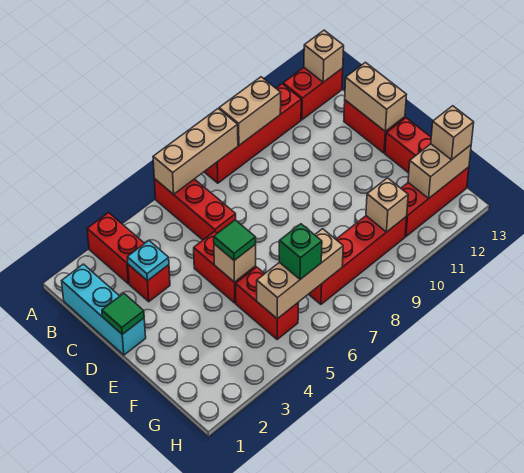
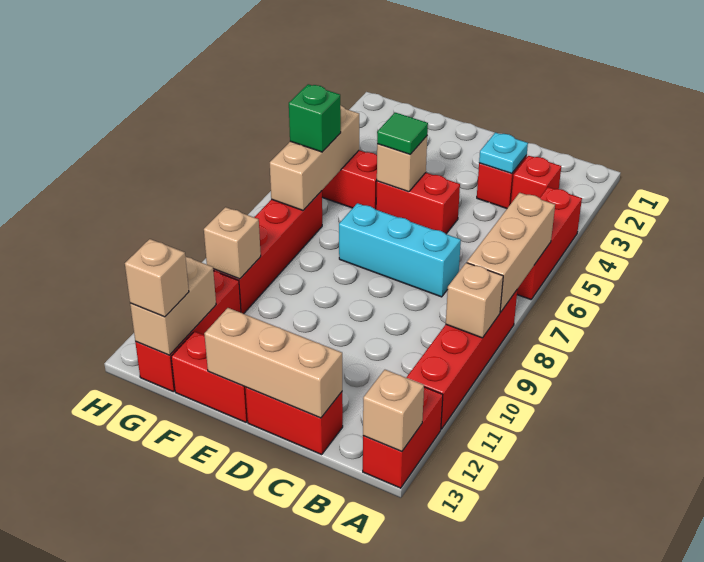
red brick A3:B3 level 1 -> red brick B3 level 1
red brick A6:C6 level 1 -> red brick A4:A6 level 1
tan brick A9:A10 level 2 -> tan brick A9 level 2
cyan brick B1:D1 level 1 -> cyan brick C7:E7 level 1
tan brick C13:D13 level 2 -> tan brick C13:E13 level 2
green tile D1 level 2 -> none

